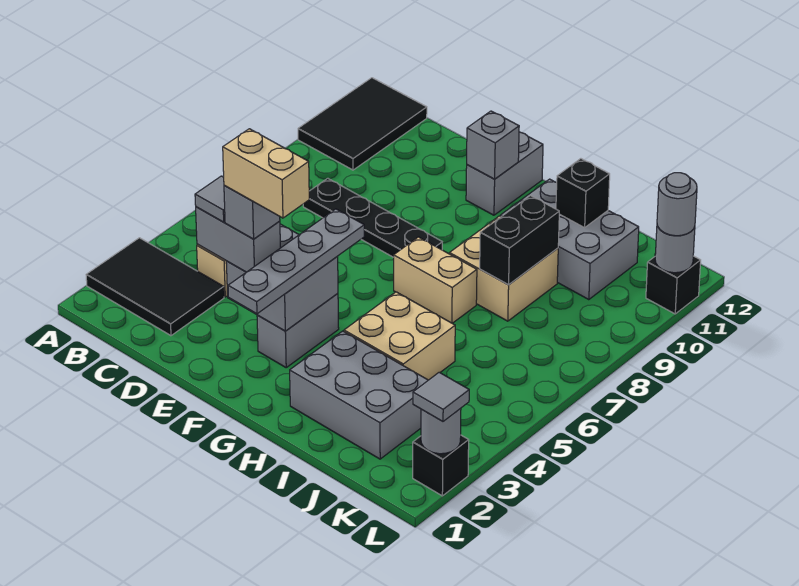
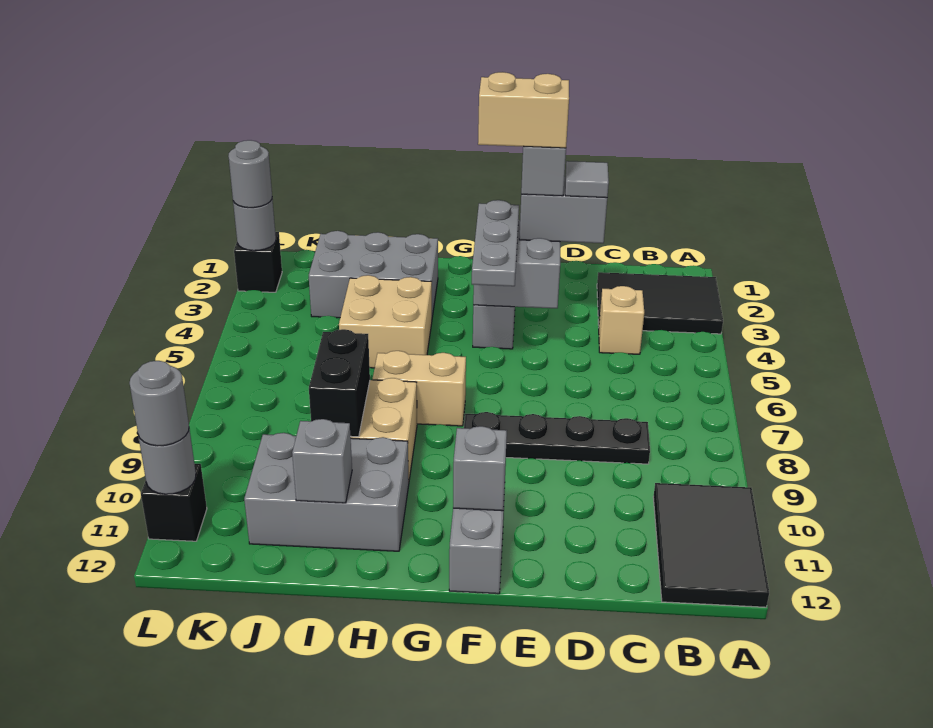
grey plate F2:F5 level 3 -> grey plate F3:F5 level 3
black brick I11 level 2 -> grey brick I11 level 2
grey tile L2 level 3 -> grey round brick L2 level 3

